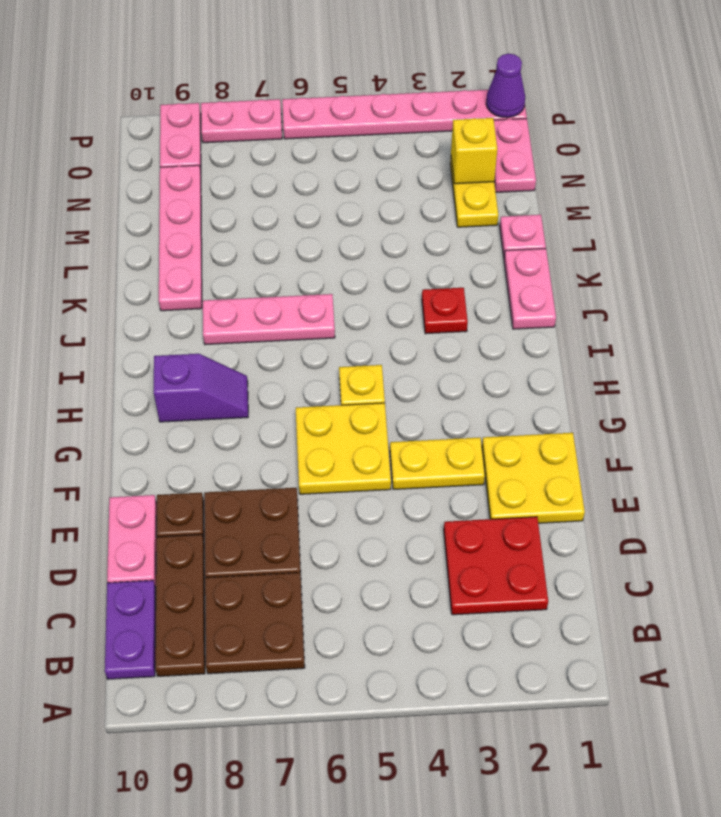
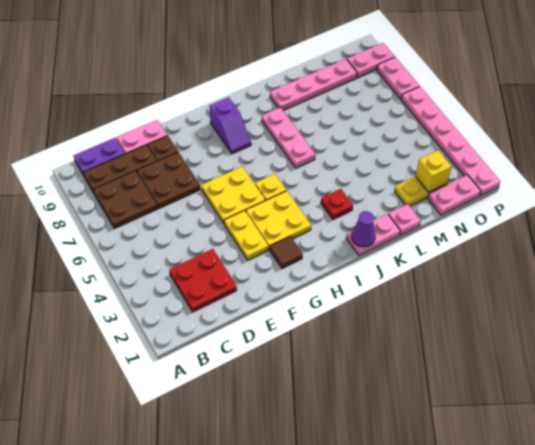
yellow plate E1:F2 level 1 -> yellow plate G3:H4 level 1
none -> brown tile G2 level 1
purple cone P1 level 2 -> purple cone J1 level 2

